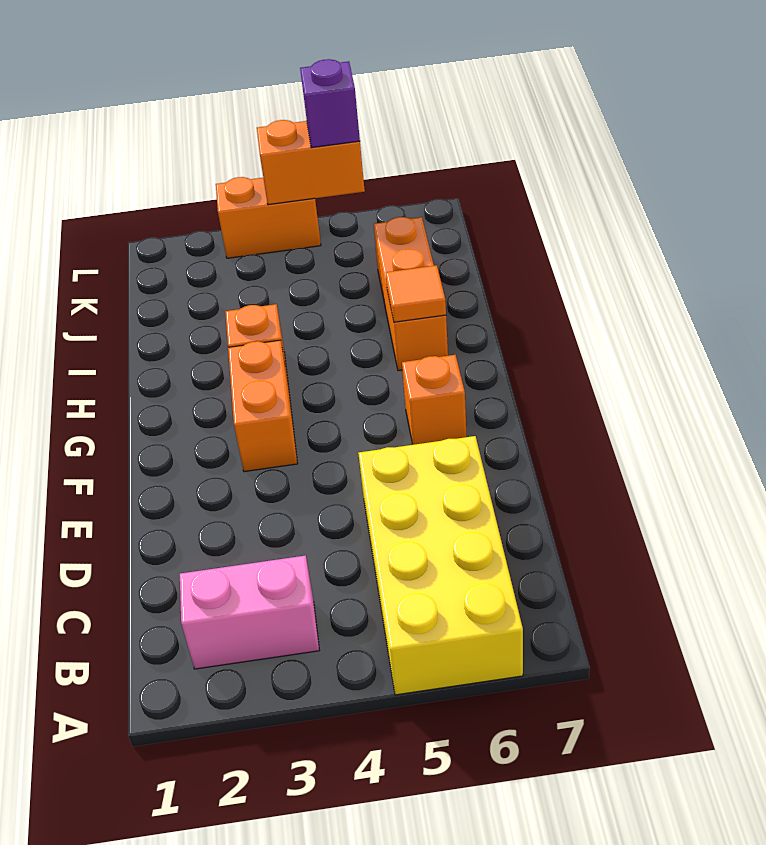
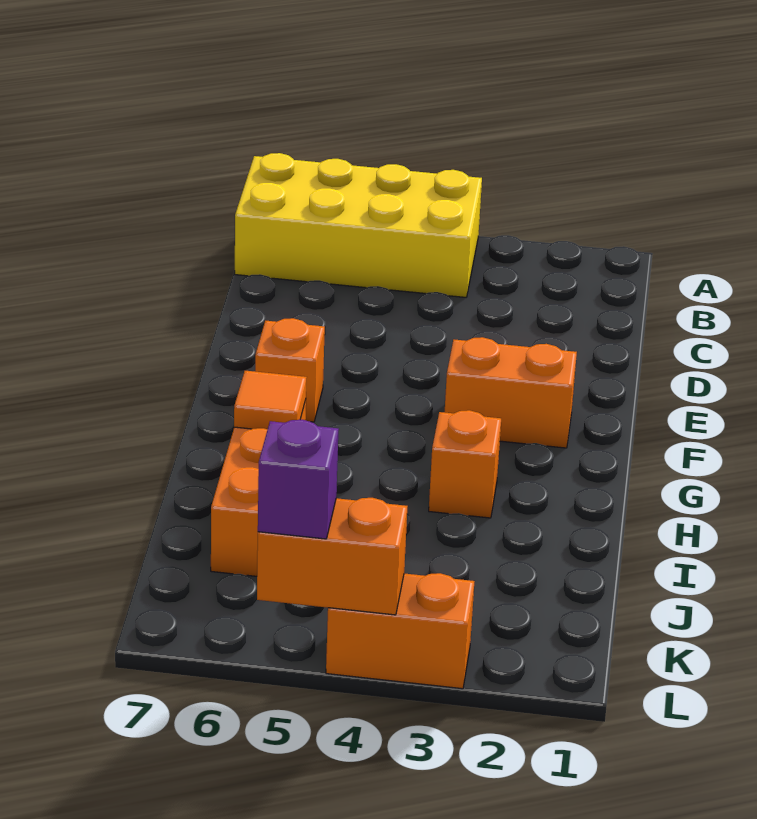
yellow brick A5:D6 level 1 -> yellow brick A4:B7 level 1
pink brick B2:B3 level 1 -> none
orange brick F3:G3 level 1 -> orange brick F2:F3 level 1

